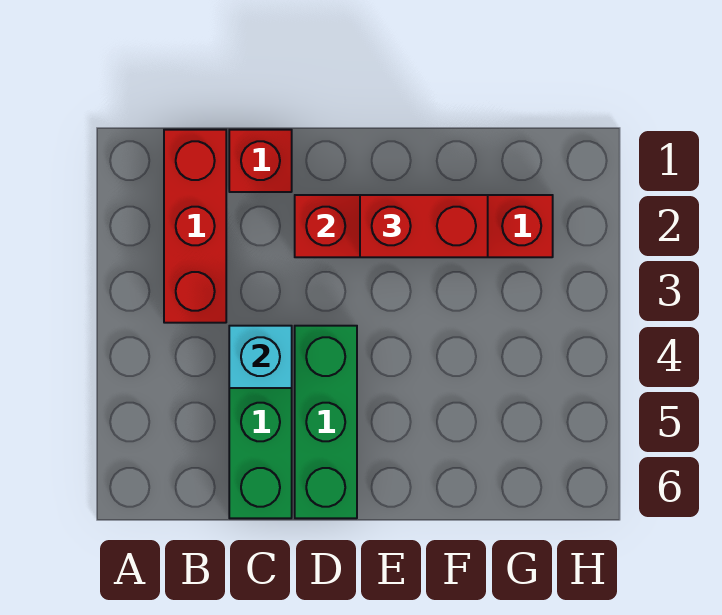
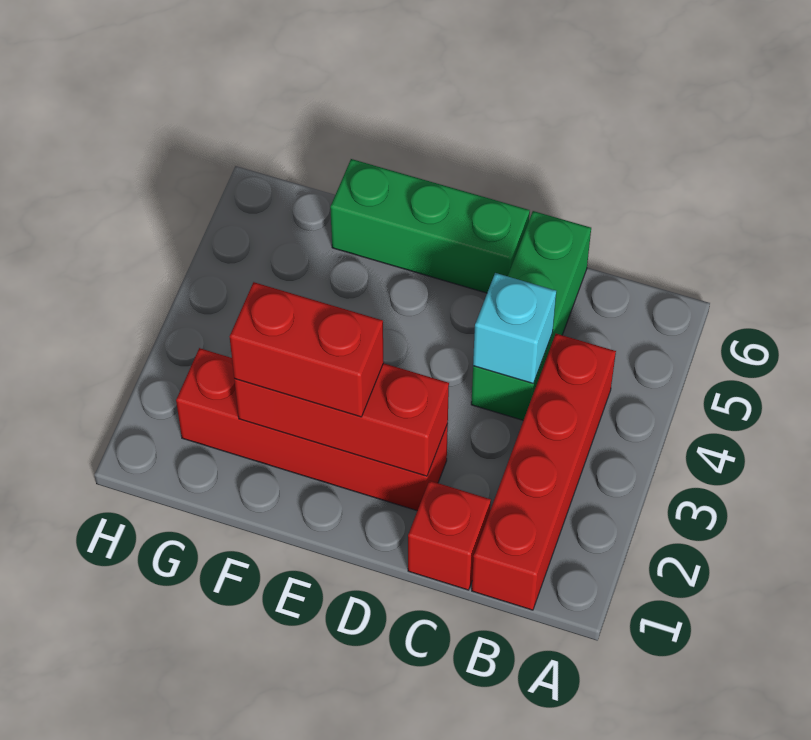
red brick B1:B3 level 1 -> red brick B1:B4 level 1
green brick D4:D6 level 1 -> green brick D6:F6 level 1

